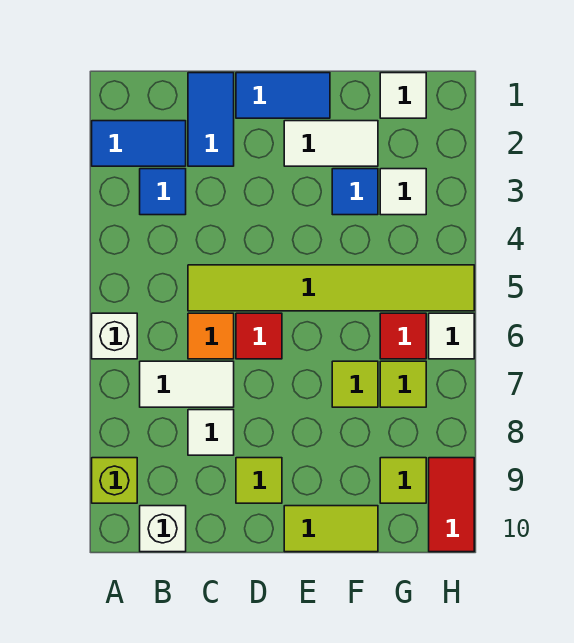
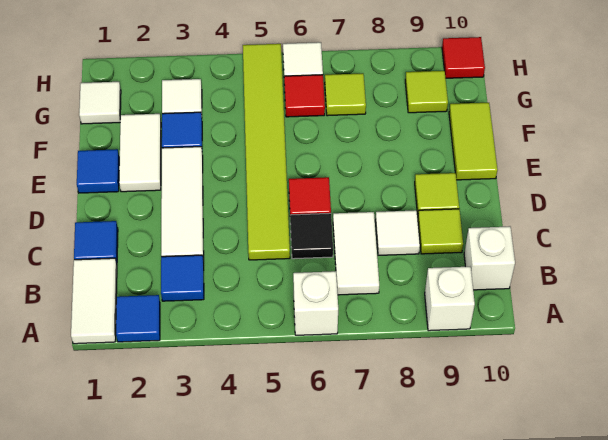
none -> white tile A1:B1 level 1
blue tile A2:B2 level 1 -> blue tile A2 level 1
lime brick A9 level 1 -> white brick A9 level 1
blue tile C1:C2 level 1 -> blue tile C1 level 1
none -> white tile C3:E3 level 1
orange tile C6 level 1 -> black tile C6 level 1
blue tile D1:E1 level 1 -> blue tile E1 level 1
lime tile F7 level 1 -> lime tile C9 level 1
red tile H9:H10 level 1 -> red tile H10 level 1

